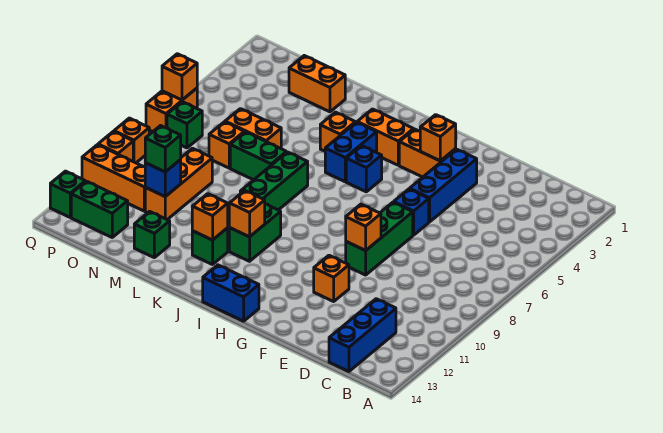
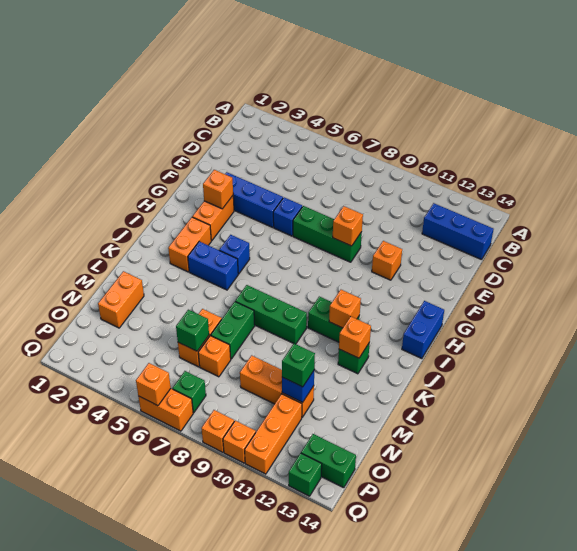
orange brick K4 level 1 -> none
green brick M13 level 1 -> green brick N6 level 2
green brick O13:P13 level 1 -> green brick P13:P14 level 1

